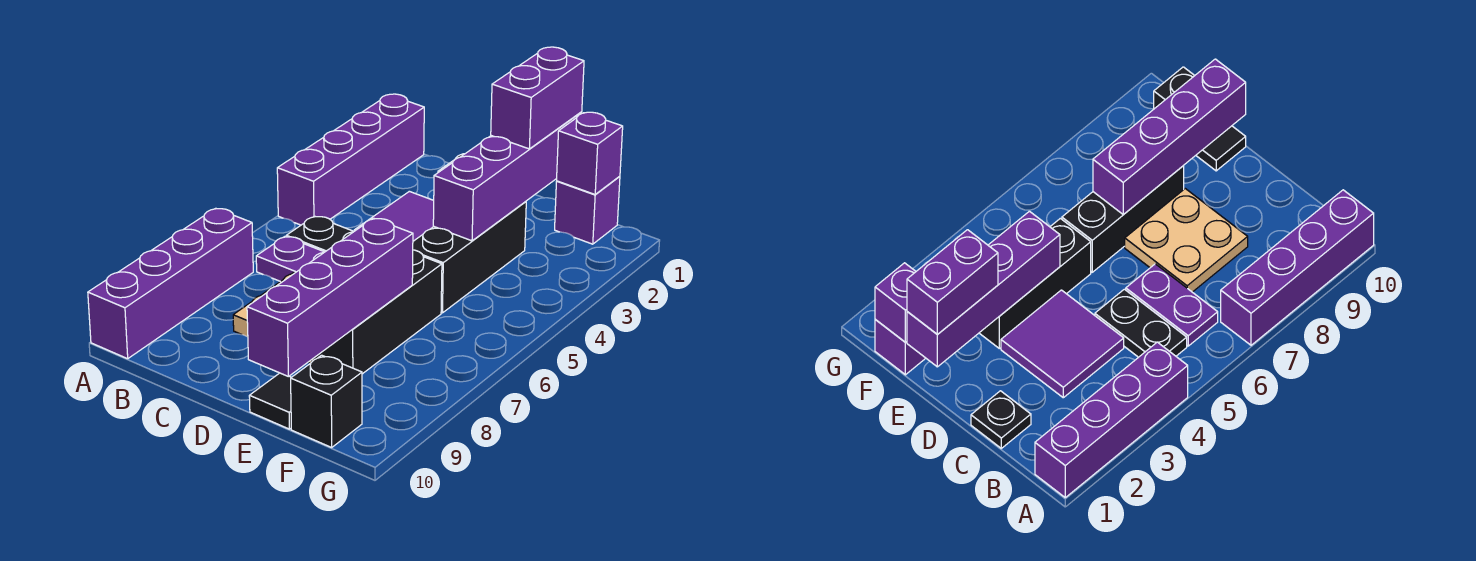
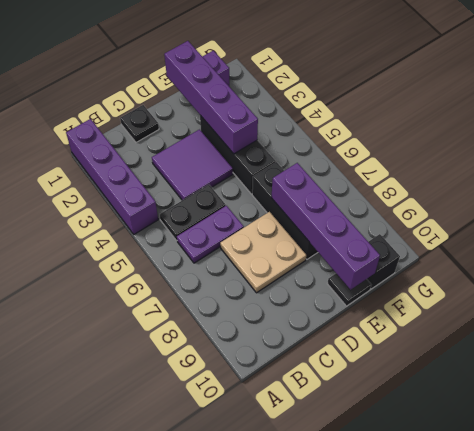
purple brick A7:A10 level 1 -> none
purple brick E1:E2 level 3 -> none
purple brick F1 level 2 -> none

